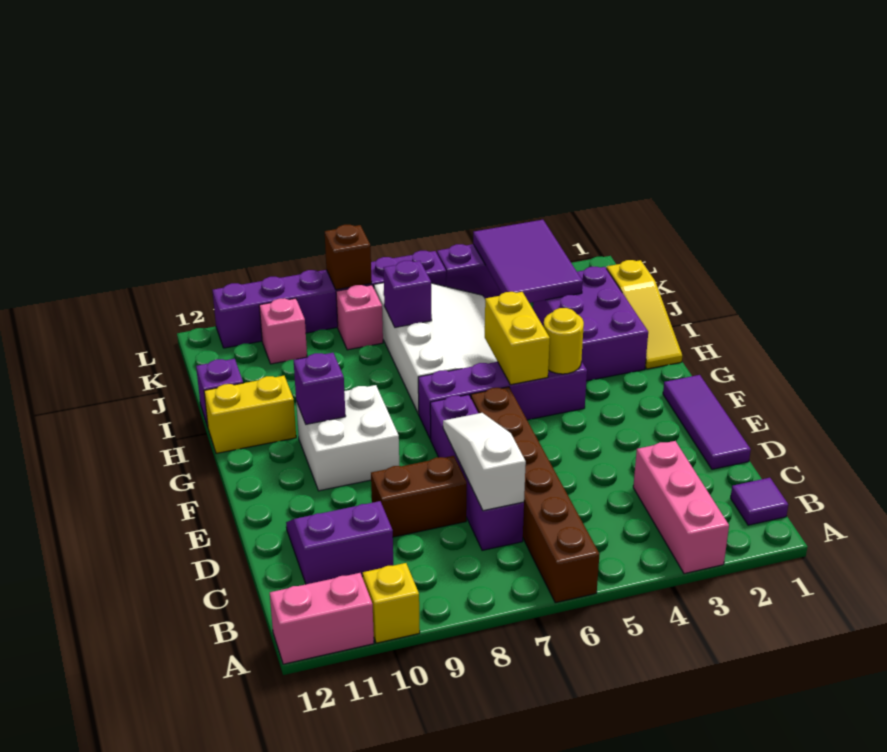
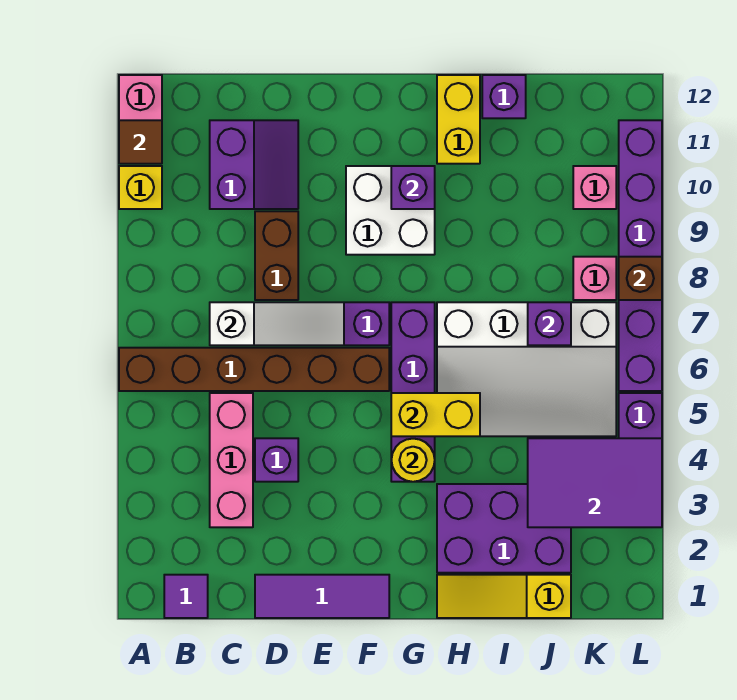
pink brick A3:C3 level 1 -> pink brick C3:C5 level 1
none -> brown tile A11 level 2
none -> purple brick D4 level 1

